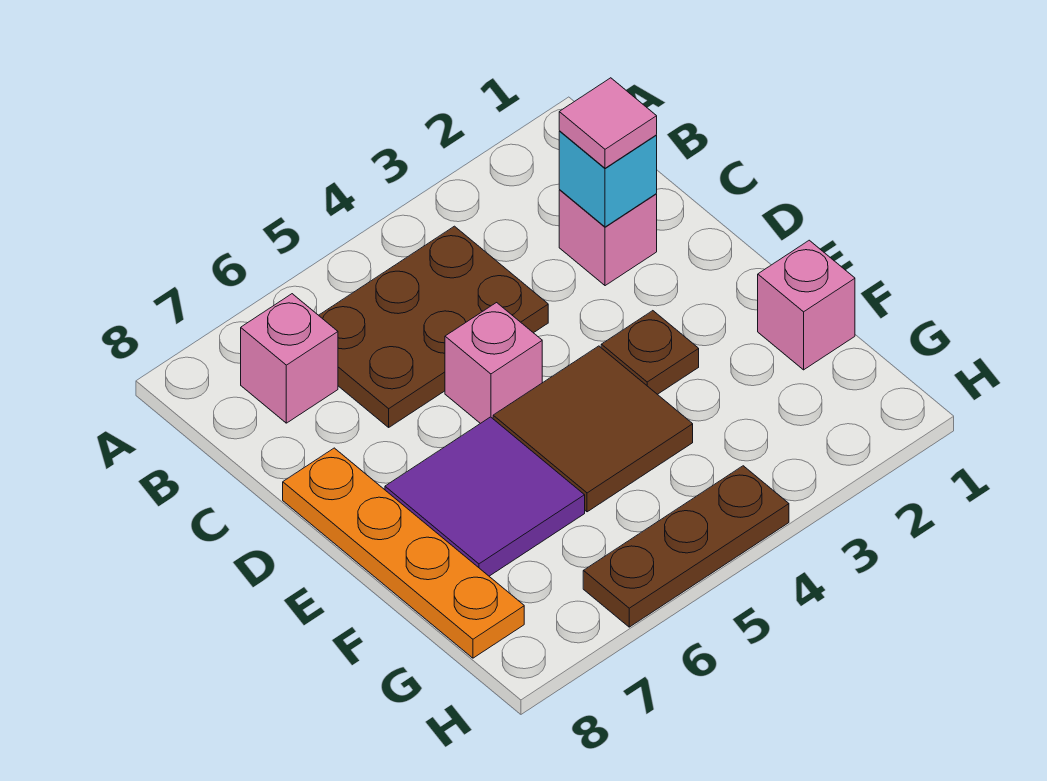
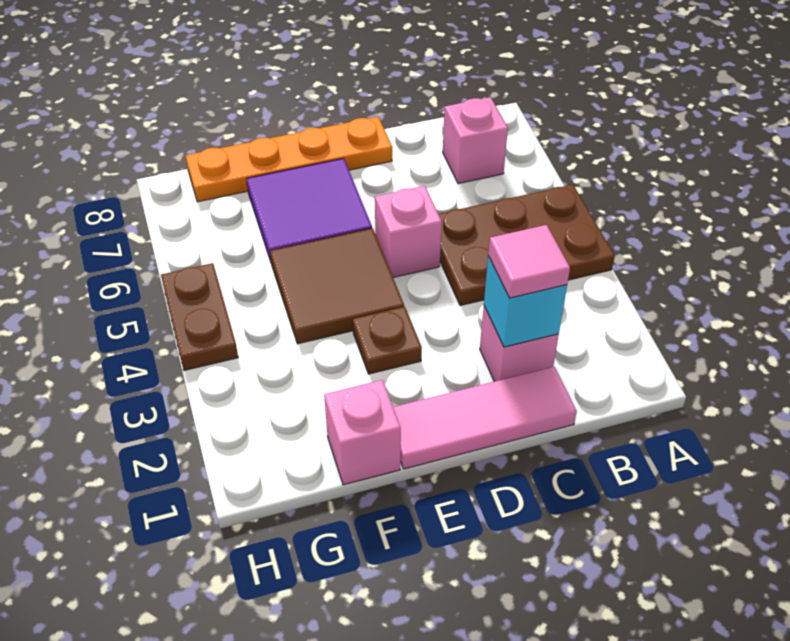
brown plate B4:C6 level 1 -> brown plate A4:C5 level 1
none -> pink tile C1:E1 level 1
brown plate H4:H6 level 1 -> brown plate H4:H5 level 1

